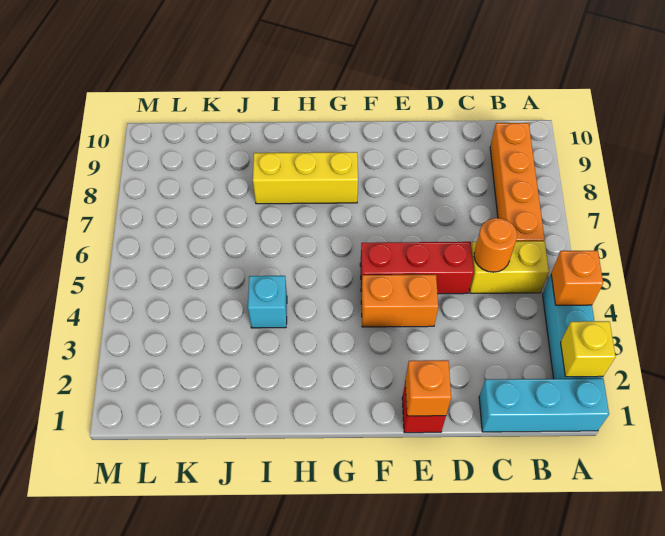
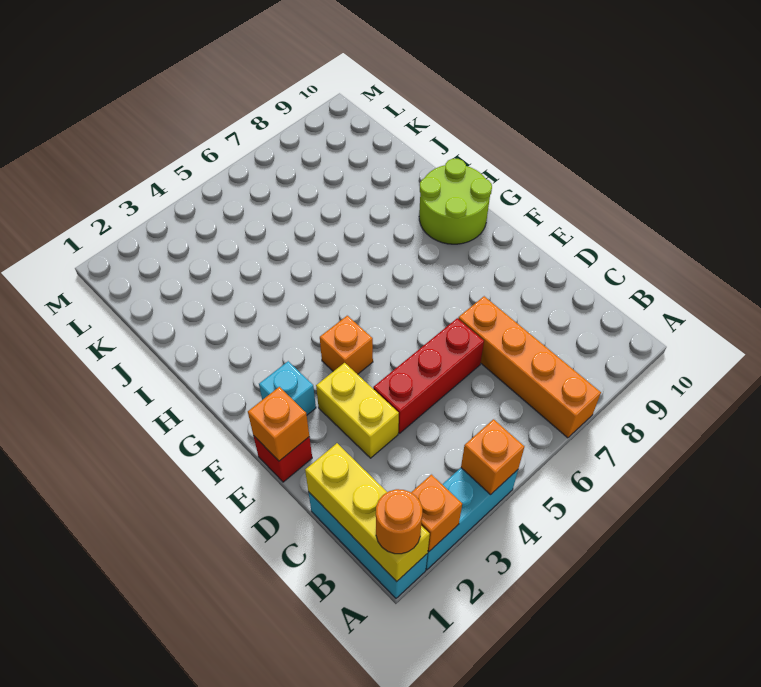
yellow brick A2 level 2 -> orange brick A2 level 2
yellow brick B5:C5 level 1 -> yellow brick D3:E3 level 1
orange brick B6:B9 level 1 -> orange brick A7:D7 level 1
orange round brick C5 level 2 -> orange round brick A1 level 3
red brick D5:F5 level 1 -> red brick D4:D6 level 1
orange brick E4:F4 level 1 -> orange brick F4 level 1
yellow brick G8:I8 level 1 -> yellow brick A1:C1 level 2
none -> lime round brick G9:H10 level 1
cyan brick I4 level 1 -> cyan brick F2 level 1

